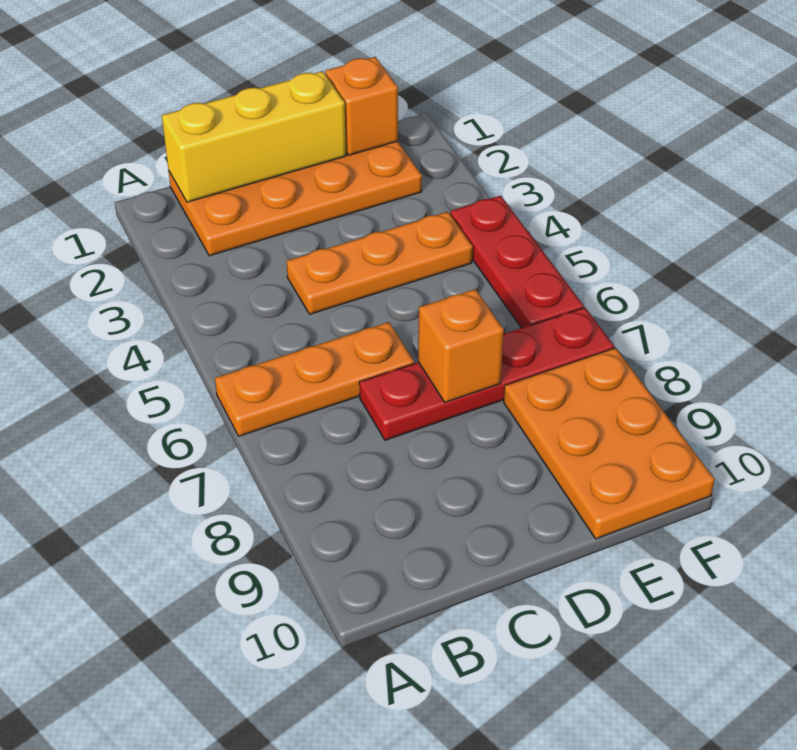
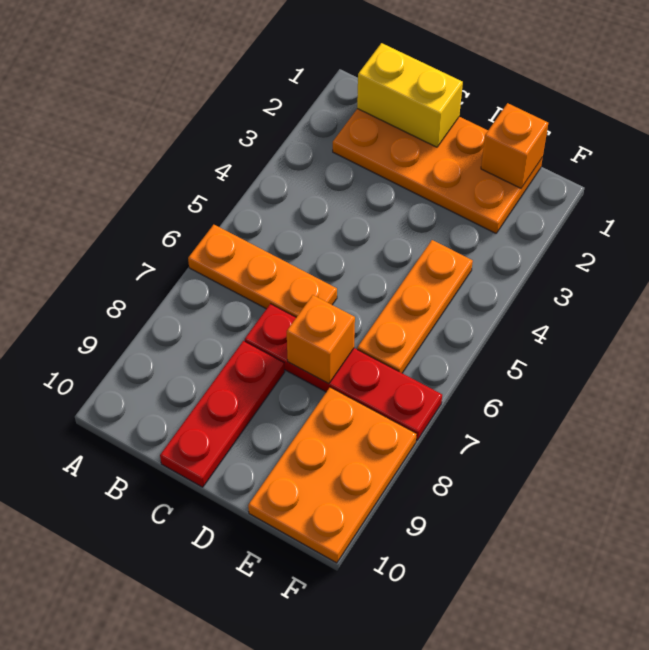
yellow brick B1:D1 level 2 -> yellow brick B1:C1 level 2
orange plate C4:E4 level 1 -> orange plate E4:E6 level 1
red plate F4:F6 level 1 -> red plate C8:C10 level 1

